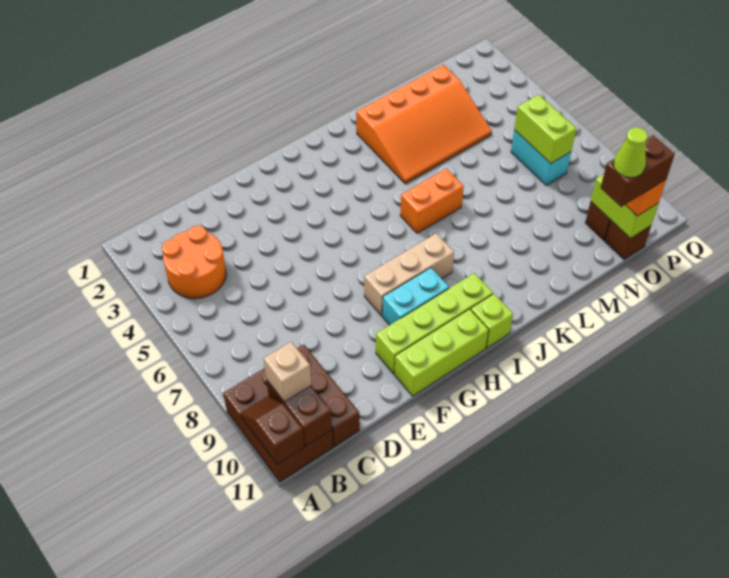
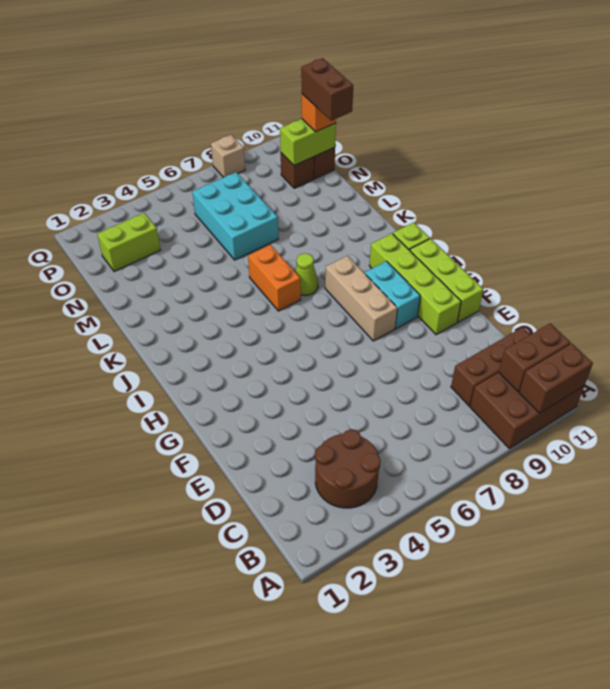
brown slope A10:A11 level 2 top 11 -> brown brick A10:A11 level 2
orange round brick B3:C4 level 1 -> brown round brick B3:C4 level 1
tan brick B10 level 3 -> tan brick Q8 level 1
orange slope K2:N4 level 1 top 2 -> none
lime cone N11 level 5 -> lime cone J7 level 1
cyan brick O6:O7 level 1 -> cyan brick M6:O7 level 1
lime brick O6:O7 level 2 -> lime brick O2:O3 level 1

